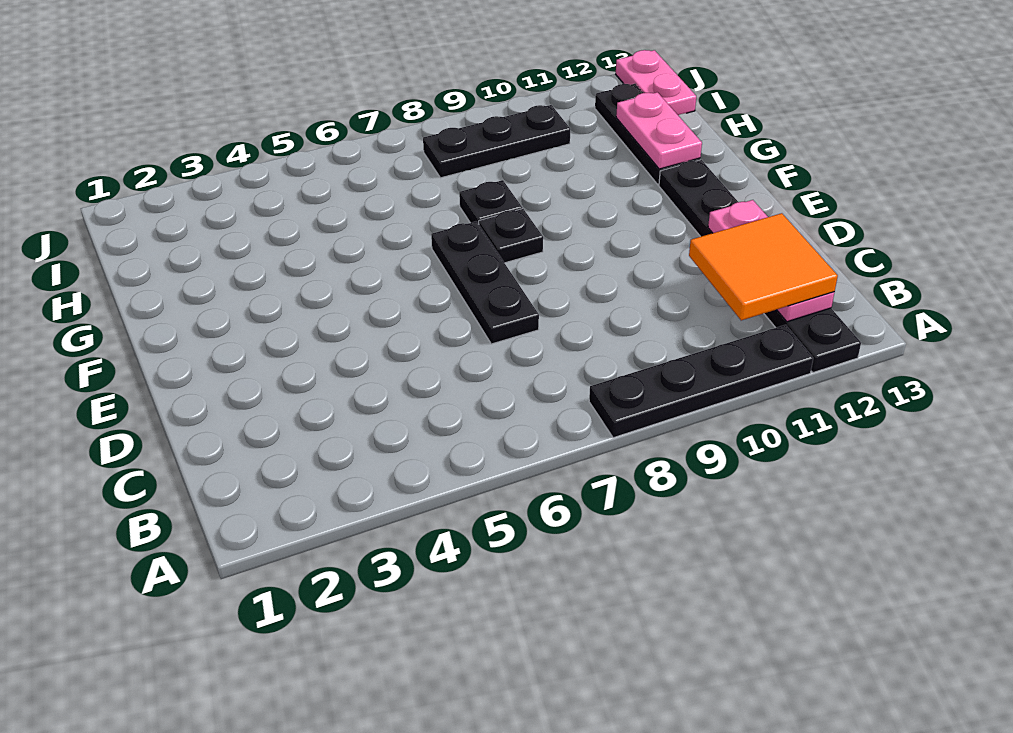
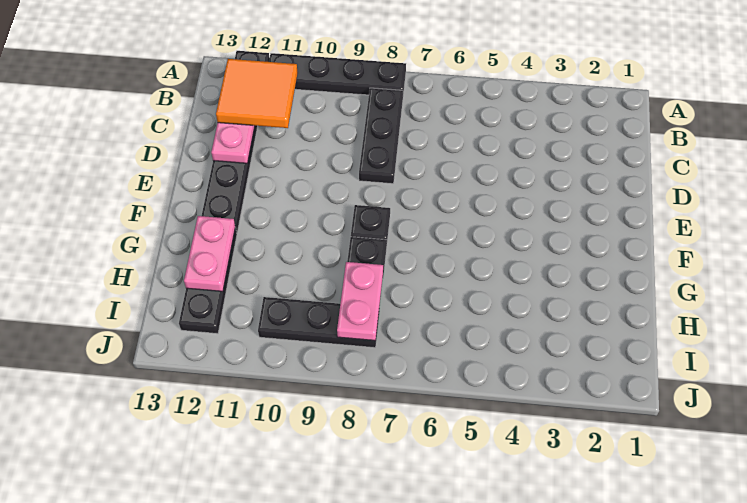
black plate D7:F7 level 1 -> black plate B8:D8 level 1
pink plate I13:J13 level 1 -> pink plate H8:I8 level 2

